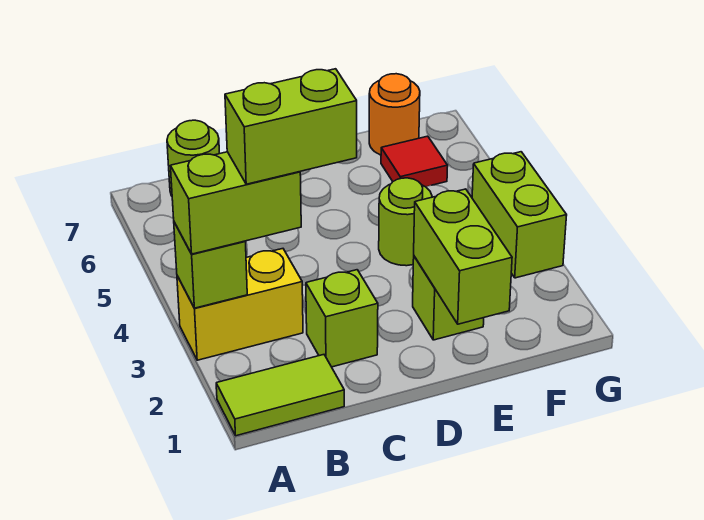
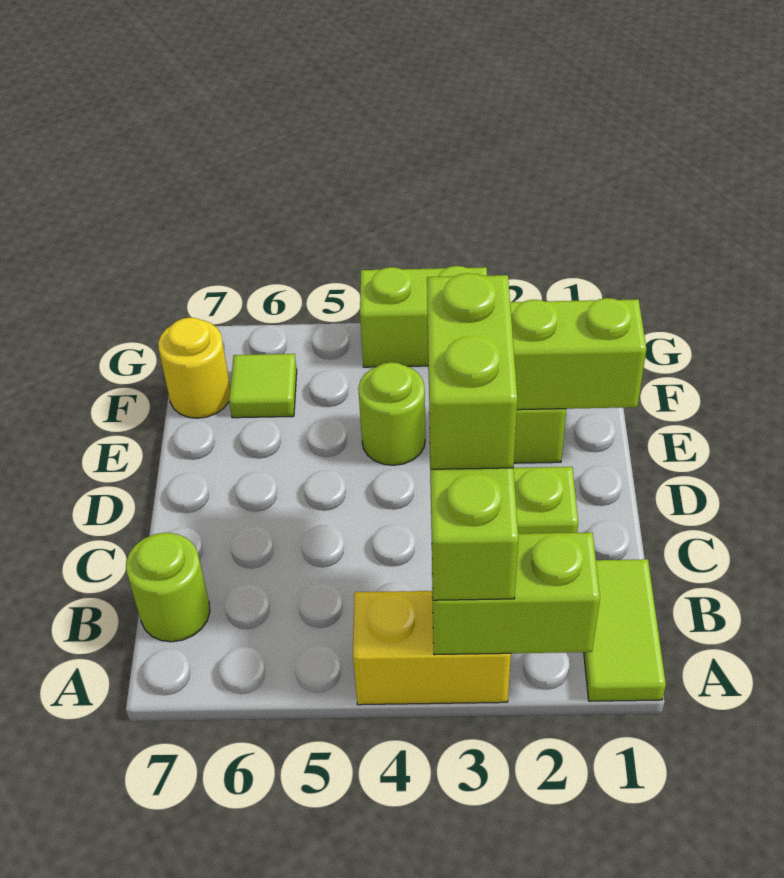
yellow brick A3:B3 level 1 -> yellow brick A3:A4 level 1
lime brick A3 level 2 -> lime brick A2:A3 level 2
red tile F6 level 1 -> lime tile F6 level 1
orange round brick F7 level 1 -> yellow round brick F7 level 1

